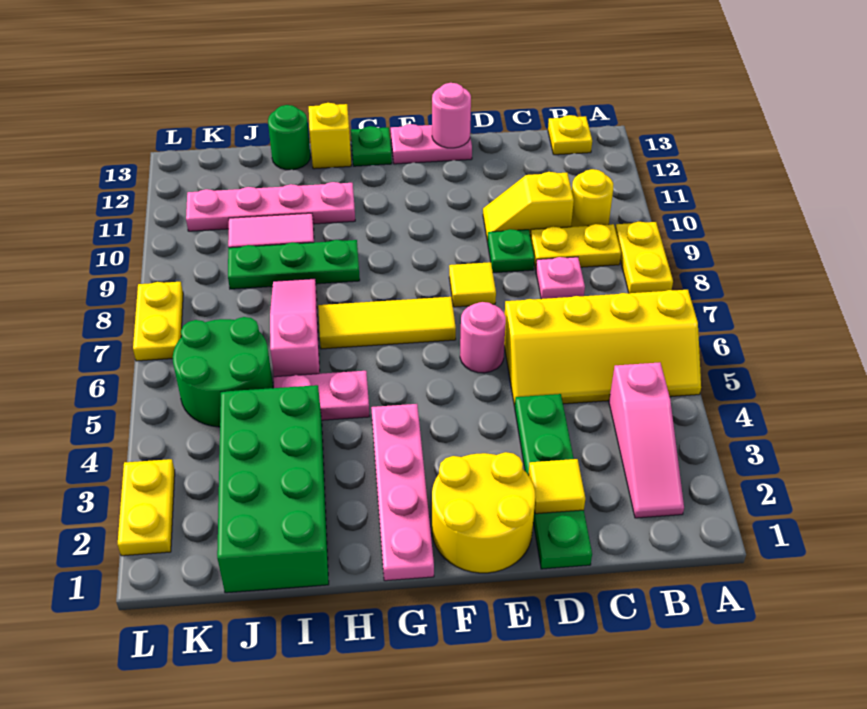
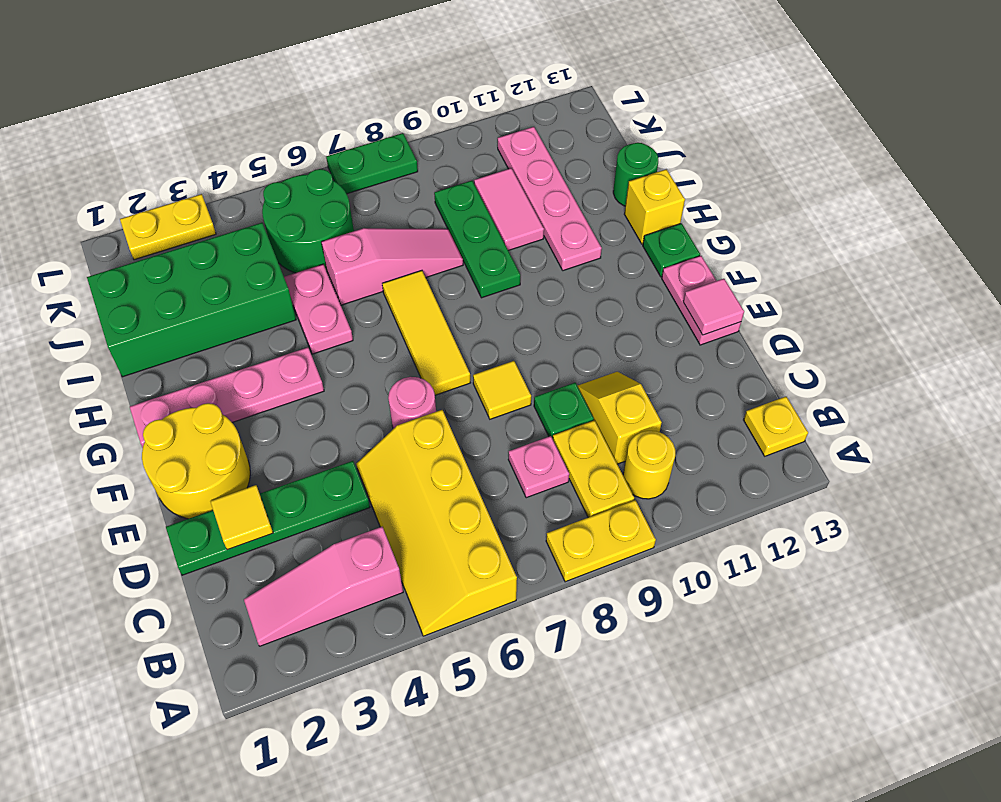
pink round brick E13 level 2 -> pink tile E13 level 2
yellow plate L7:L8 level 1 -> green plate L7:L8 level 1

